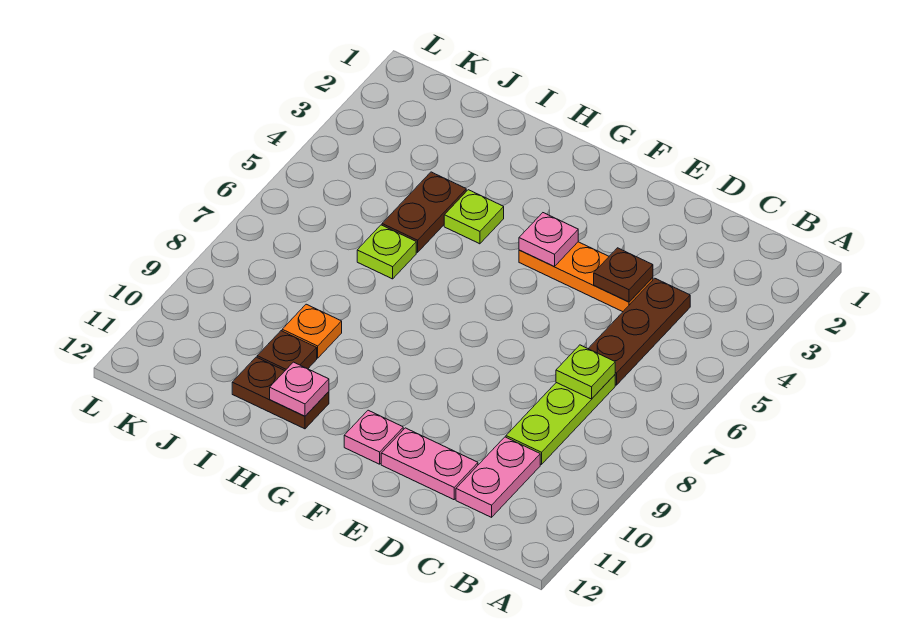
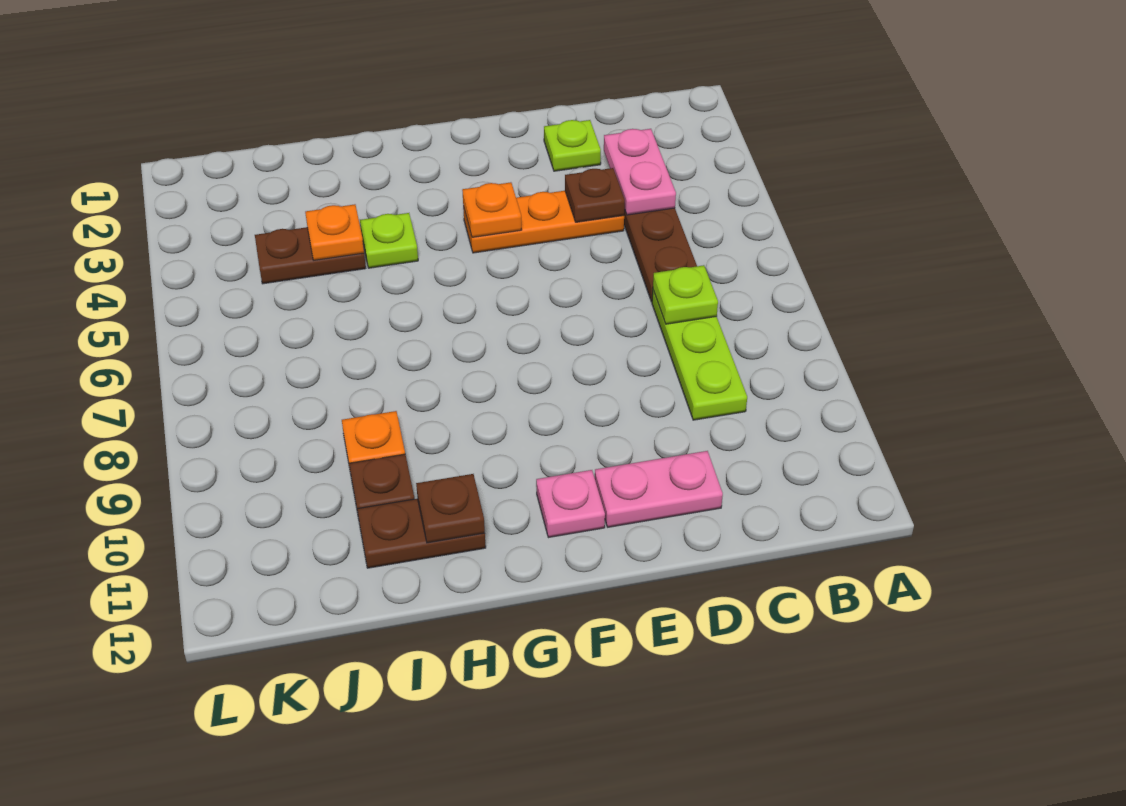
pink plate C10:C11 level 1 -> pink plate C3:C4 level 2
pink plate F4 level 2 -> orange plate F4 level 2
pink plate H11 level 2 -> brown plate H11 level 2
brown plate I4:I5 level 1 -> brown plate I4:J4 level 1
none -> orange plate I4 level 2
lime plate I6 level 1 -> lime plate D2 level 1

